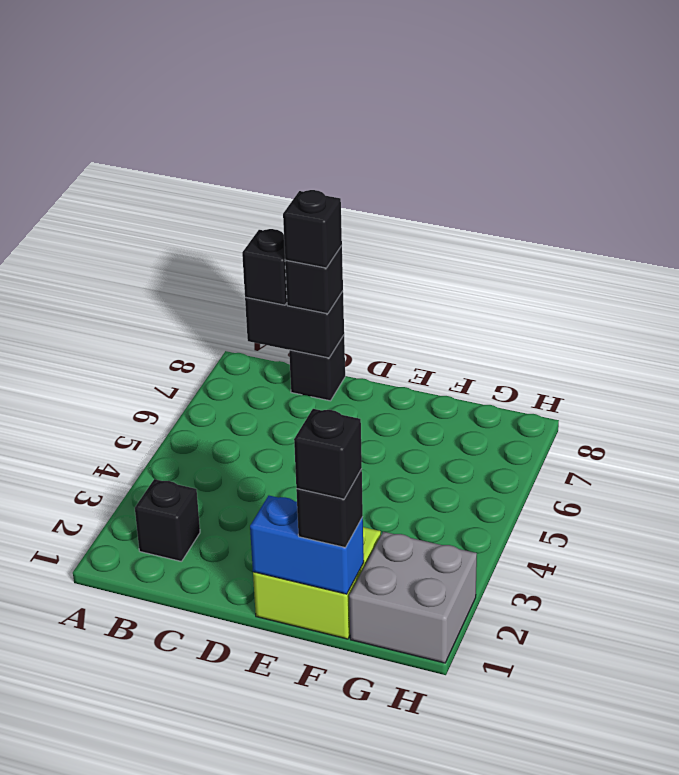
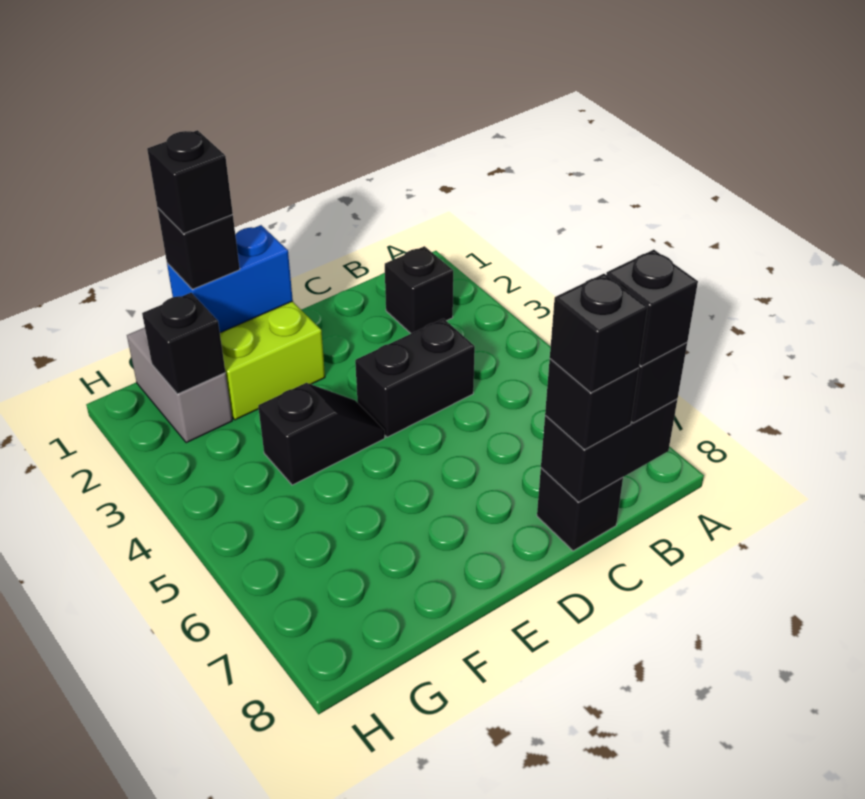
none -> black brick B8 level 4
none -> black brick C4:D4 level 1
none -> black slope E4:F4 level 1 top F
grey brick G1:H2 level 1 -> grey brick G1:G2 level 1
none -> black brick G2 level 2

